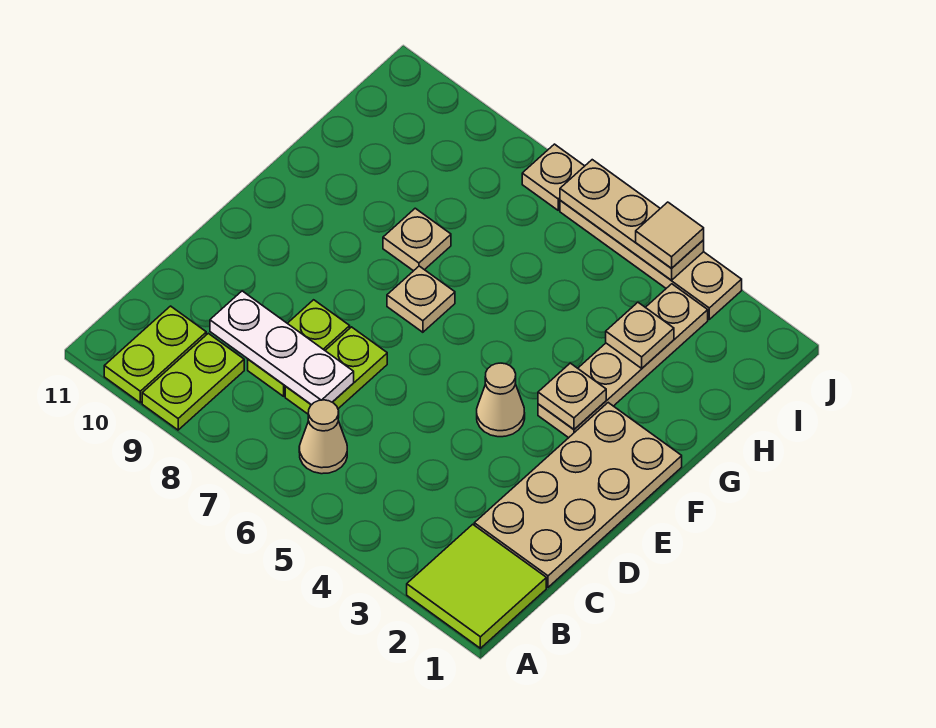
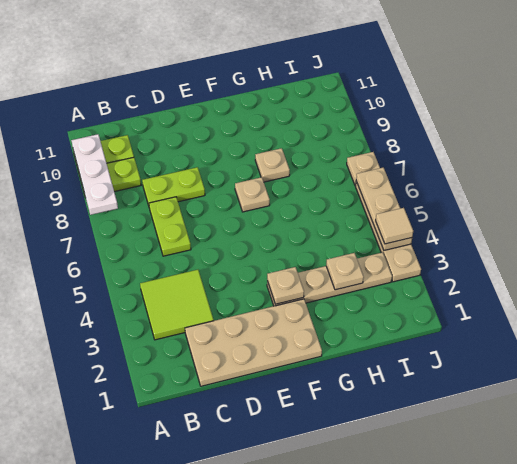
lime tile A1:B2 level 1 -> lime tile B3:C4 level 1
tan cone B6 level 1 -> none
lime plate C7:D7 level 1 -> lime plate C6:C7 level 1
white plate C7:C9 level 2 -> white plate A8:A10 level 2
tan cone E4 level 1 -> none

